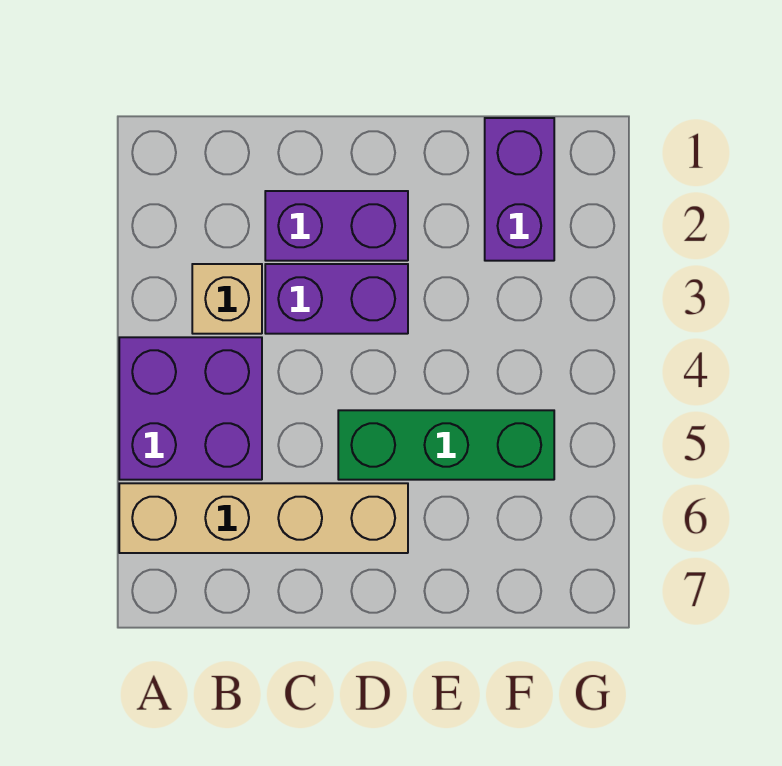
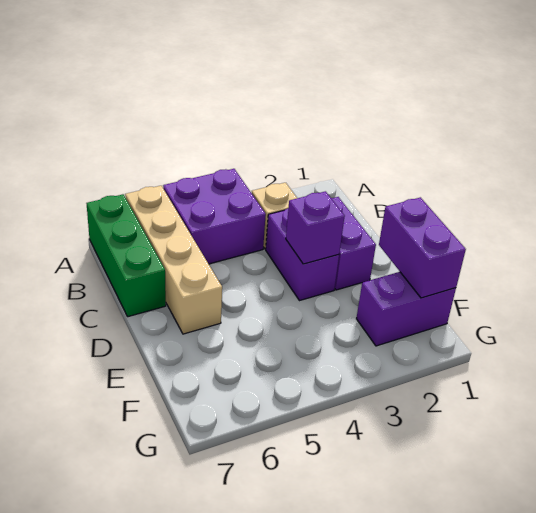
none -> purple brick D3 level 2
green brick D5:F5 level 1 -> green brick A7:C7 level 1
none -> purple brick E1:F1 level 2

